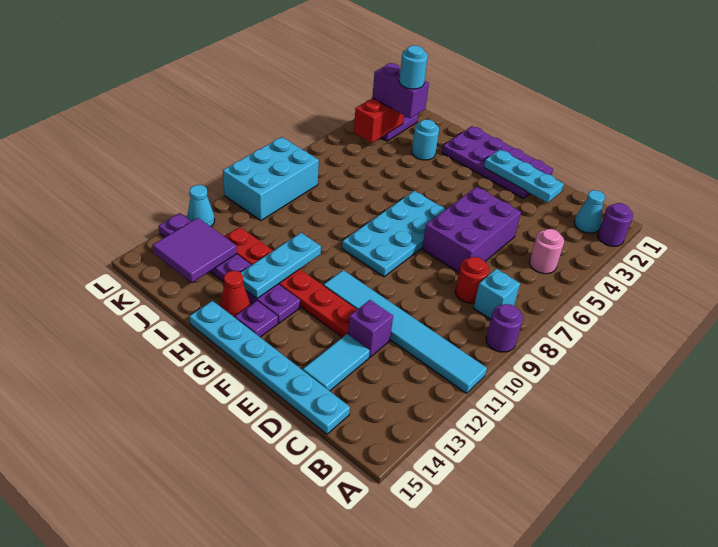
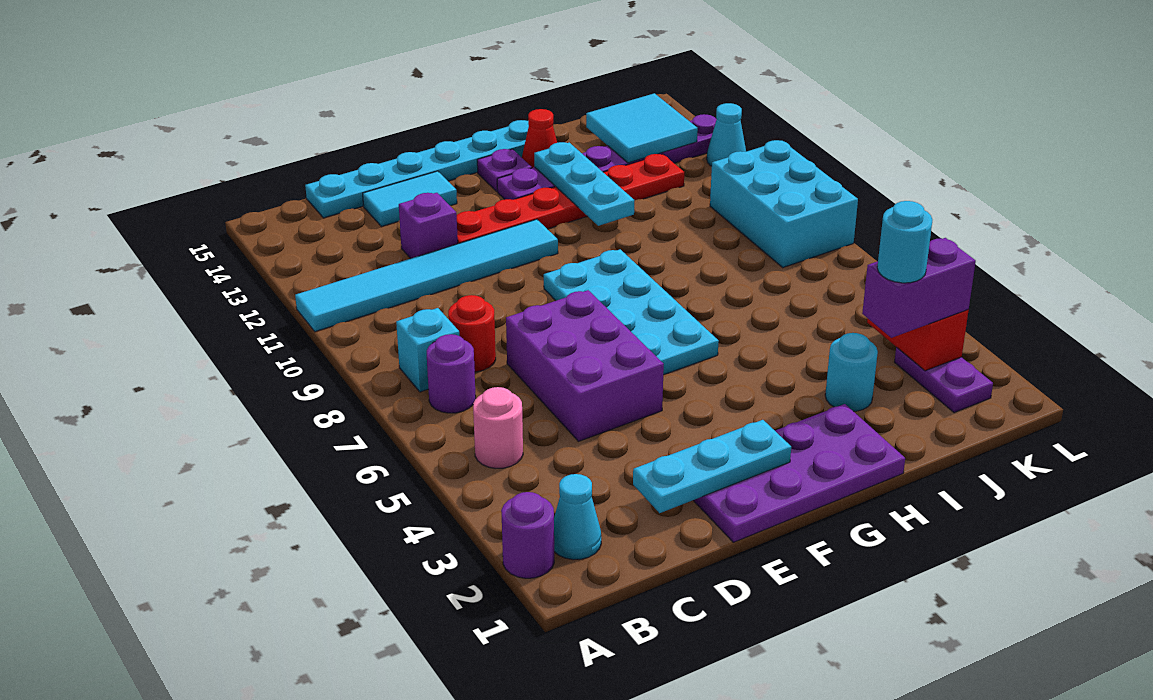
purple round brick A9 level 1 -> purple round brick B7 level 1
cyan tile D13:D14 level 1 -> cyan tile D14:E14 level 1
purple tile J13:K14 level 2 -> cyan tile J13:K14 level 2

